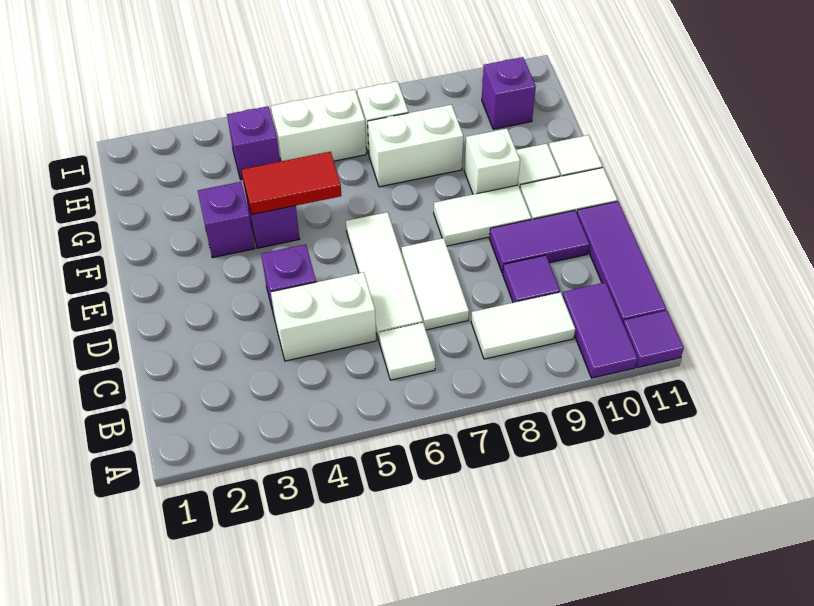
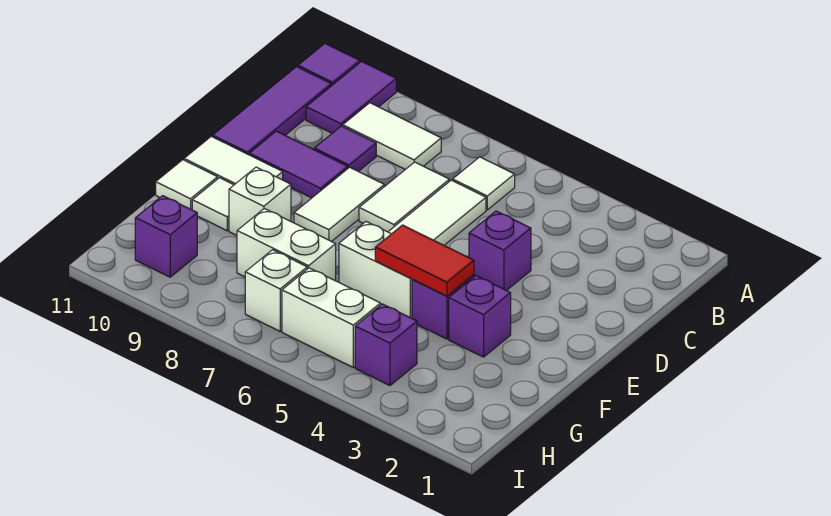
white brick C4:C5 level 1 -> white brick F5:F6 level 1
white tile E8:E9 level 1 -> white tile D8:E8 level 1

